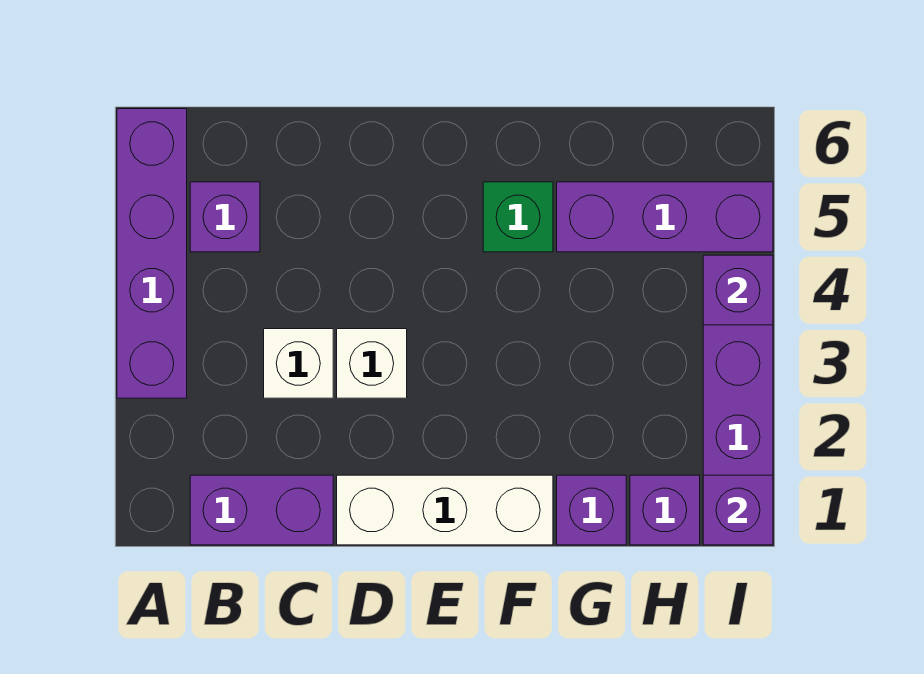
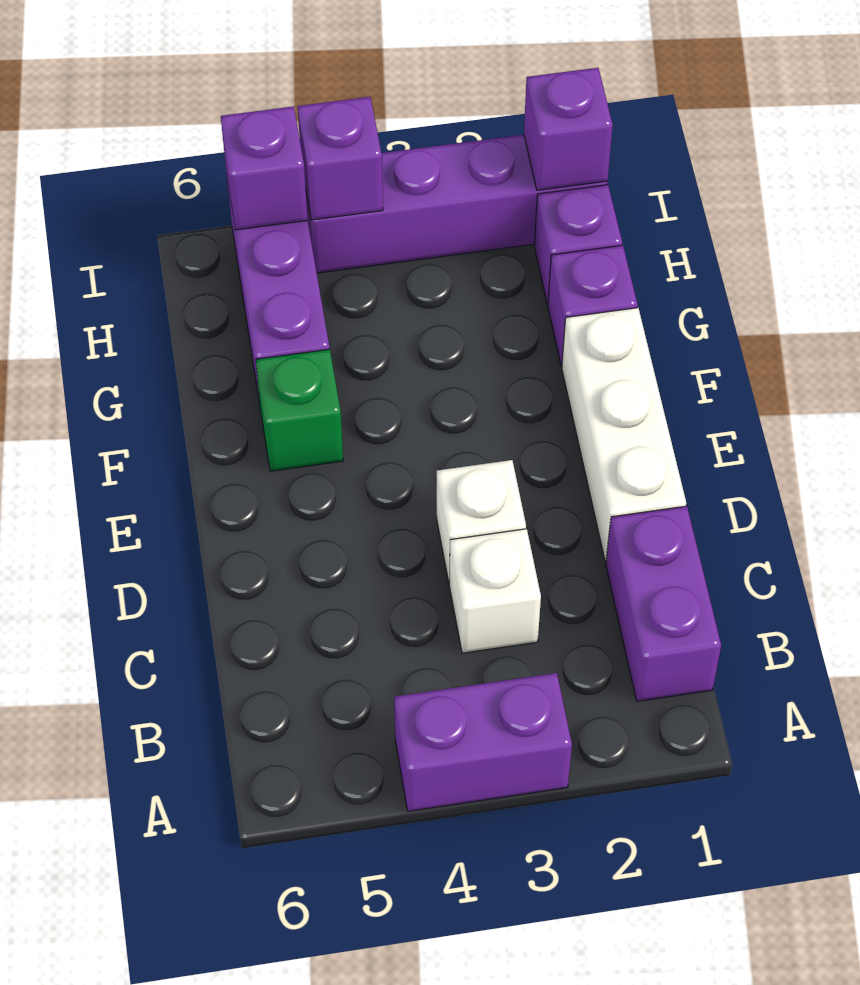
purple brick A3:A6 level 1 -> purple brick A3:A4 level 1
purple brick B5 level 1 -> purple brick I5 level 2

